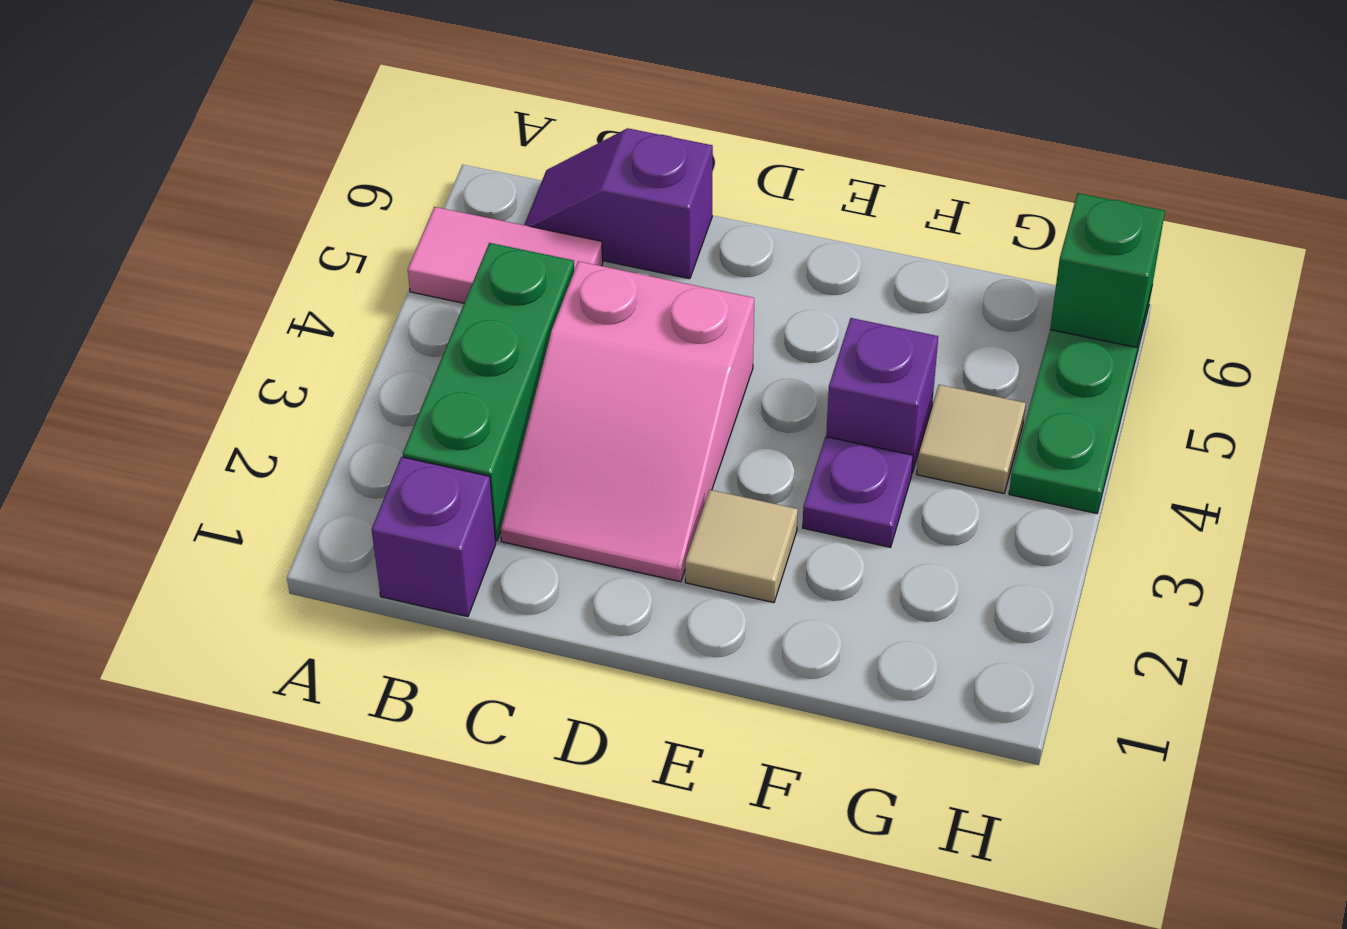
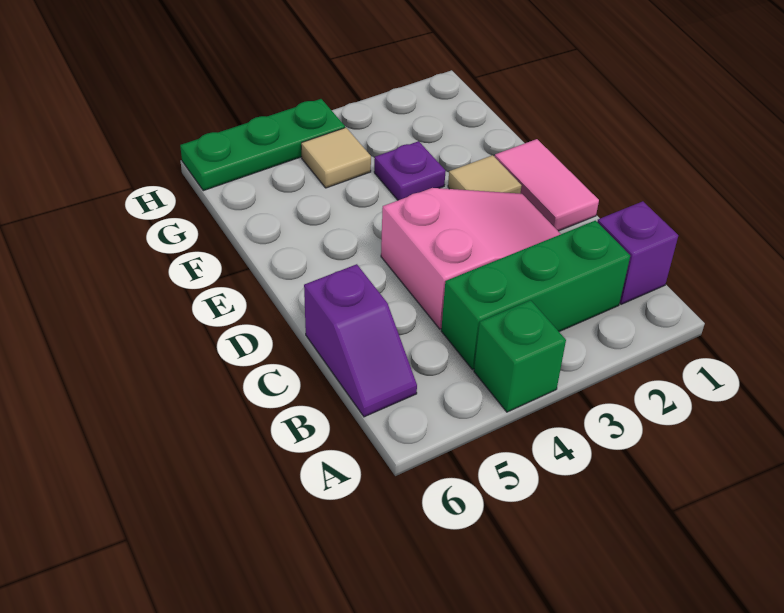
pink tile A5:B5 level 1 -> pink tile D1:E1 level 1
purple brick F4 level 1 -> none
green brick H6 level 2 -> green brick A4 level 1

